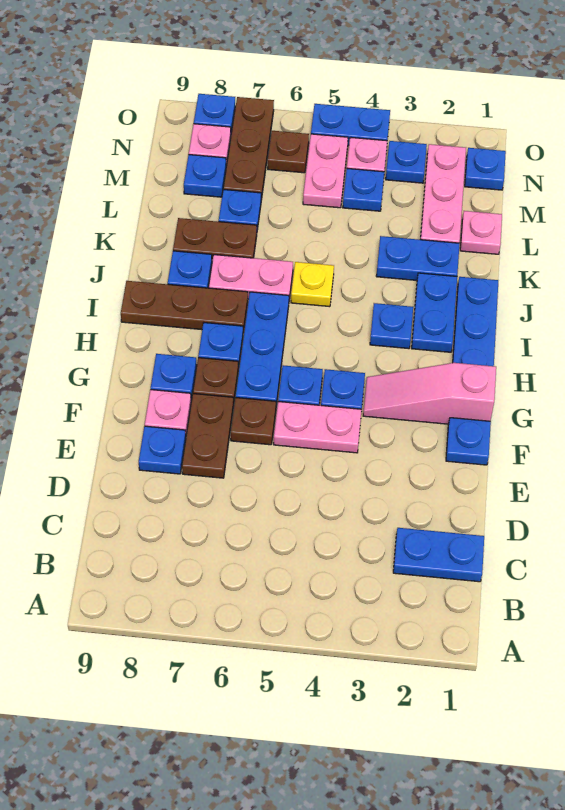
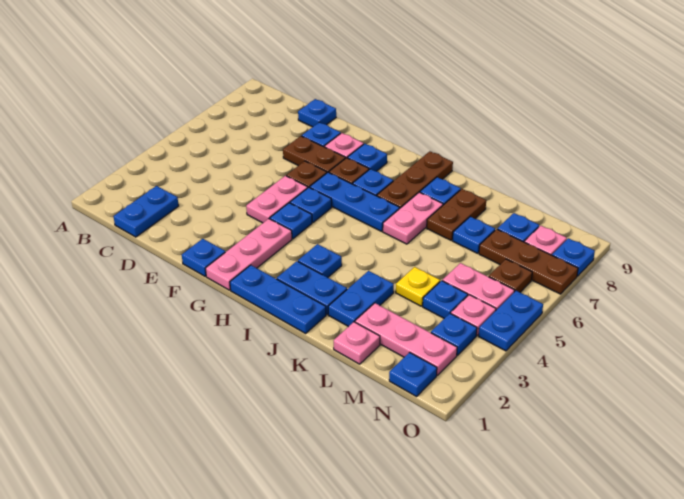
none -> blue plate D9 level 1
pink slope G1:G3 level 1 top 1 -> pink plate G1:G3 level 1
yellow plate J5 level 1 -> yellow plate L4 level 1

